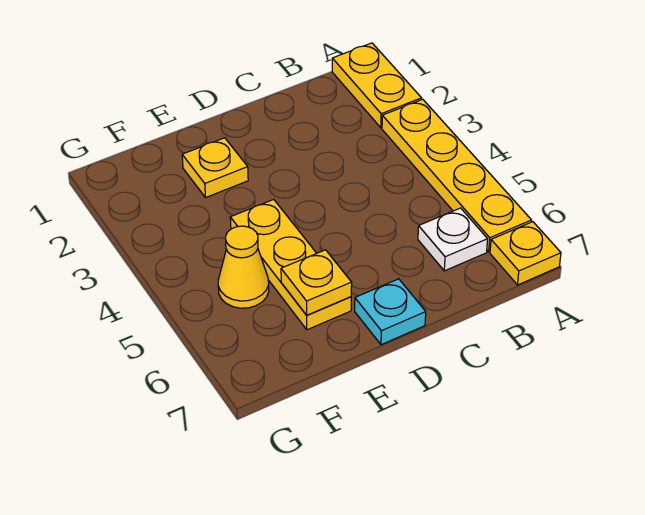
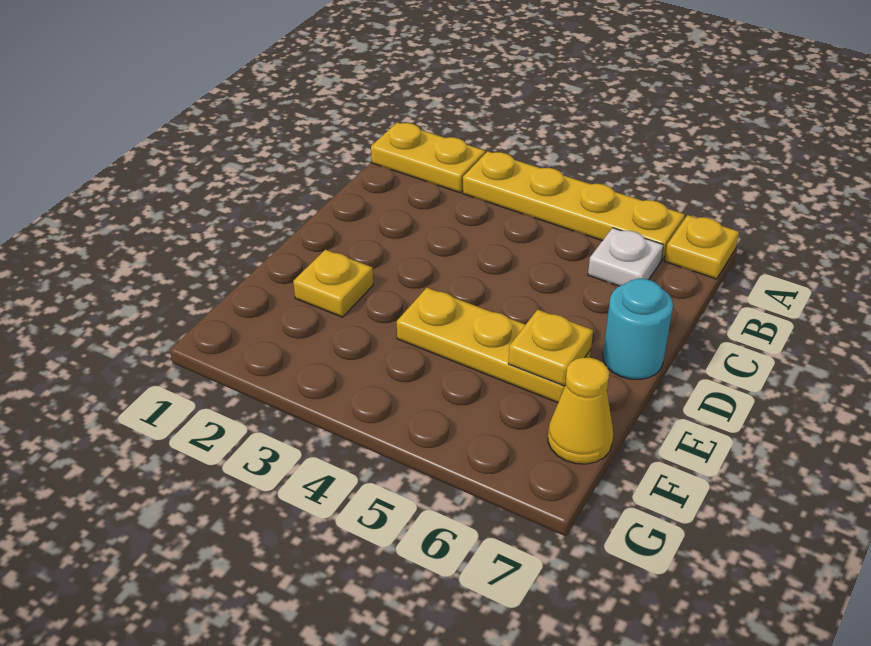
cyan plate D7 level 1 -> cyan round brick D7 level 1
yellow cone F5 level 1 -> yellow cone F7 level 1

